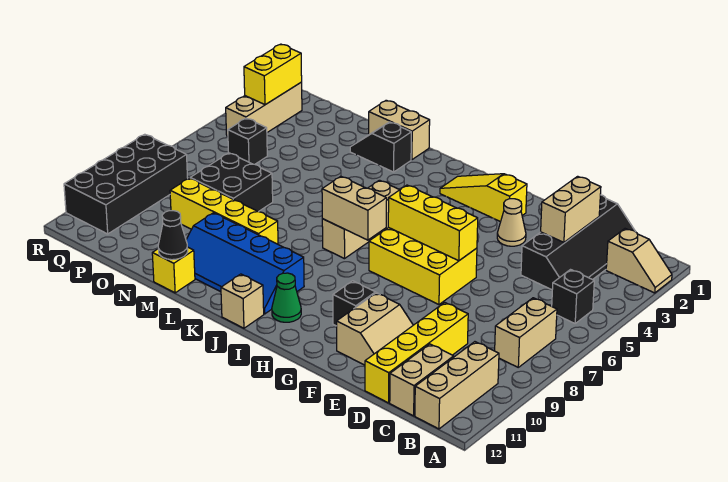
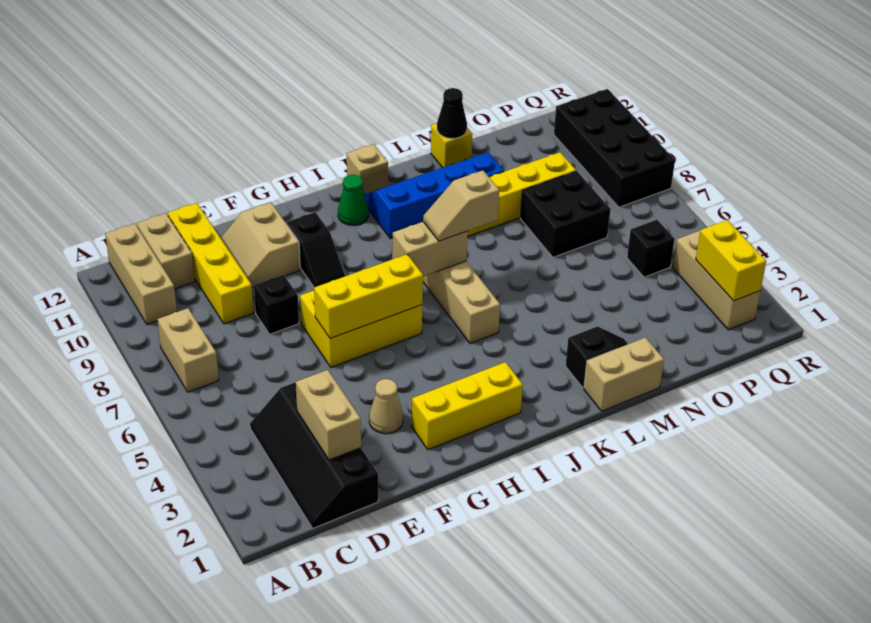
tan slope A2:B2 level 1 top B -> tan slope J7:K7 level 3 top K
black brick B5 level 1 -> black brick E8 level 1
yellow slope G2:I2 level 1 top G -> yellow brick G2:I2 level 1

